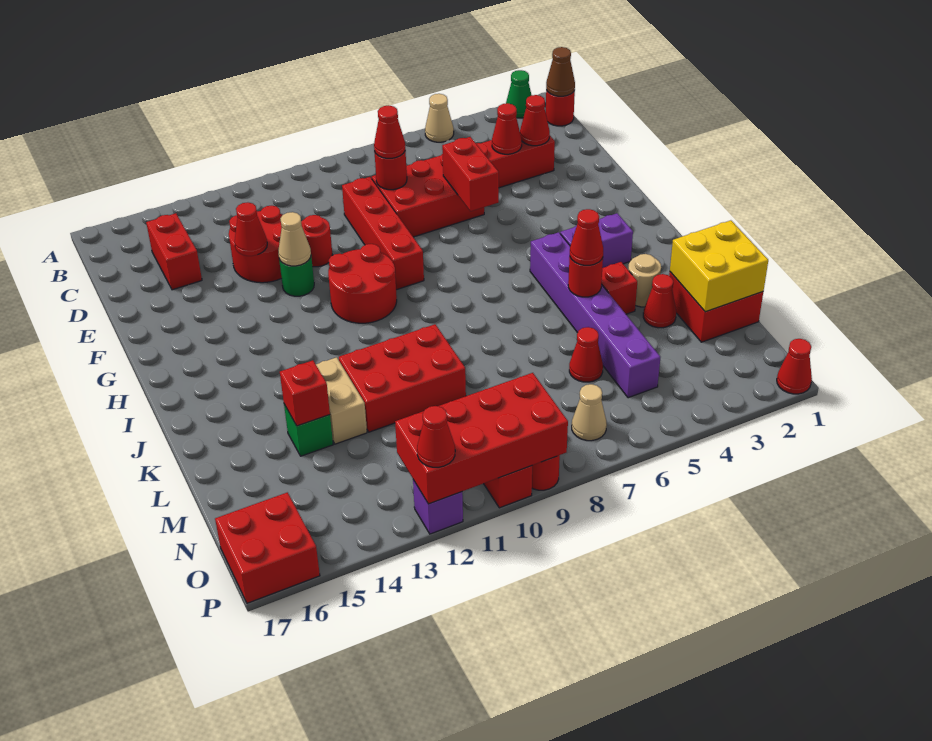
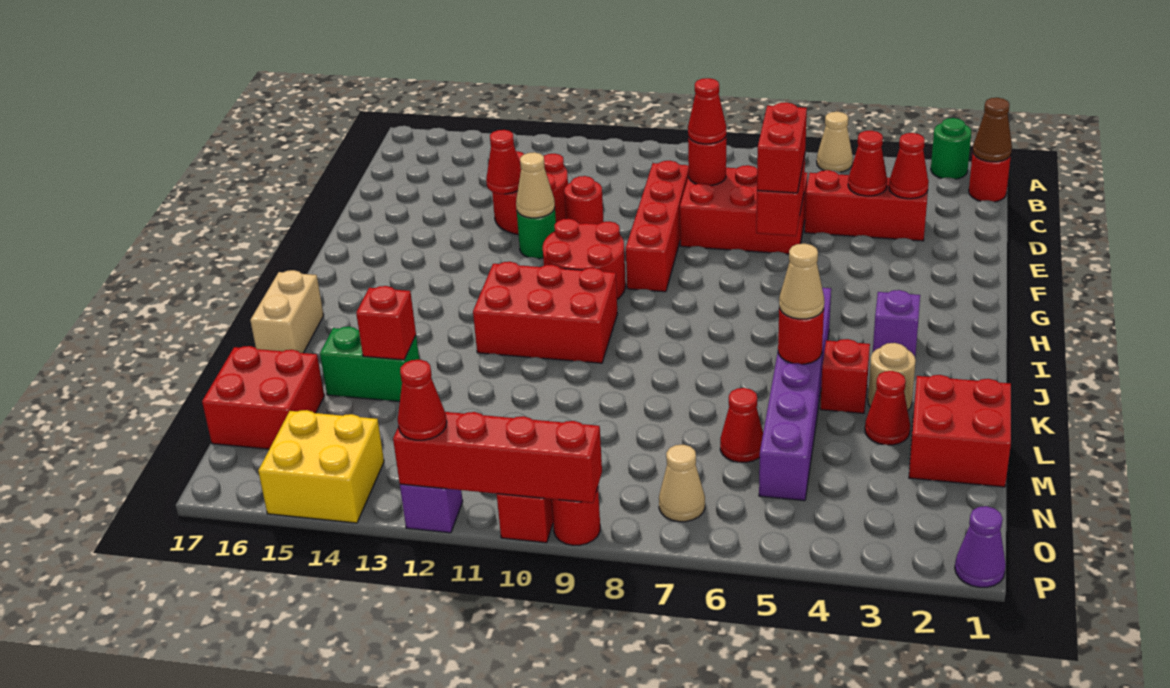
green cone A2 level 1 -> green round brick A2 level 1
red brick C15:D15 level 1 -> red brick E6:F6 level 3
purple brick I3:I4 level 1 -> purple brick I3 level 1
red cone K5 level 3 -> tan cone K5 level 3
red brick K10:L12 level 1 -> red brick I10:J12 level 1
tan brick K13:L13 level 1 -> tan brick J17:K17 level 1
yellow brick L1:M2 level 2 -> yellow brick O14:P15 level 1
green brick L14 level 1 -> green brick L14:L15 level 1
red brick O9:P12 level 2 -> red brick P9:P12 level 2
red brick O16:P17 level 1 -> red brick M16:N17 level 1
red cone P1 level 1 -> purple cone P1 level 1

